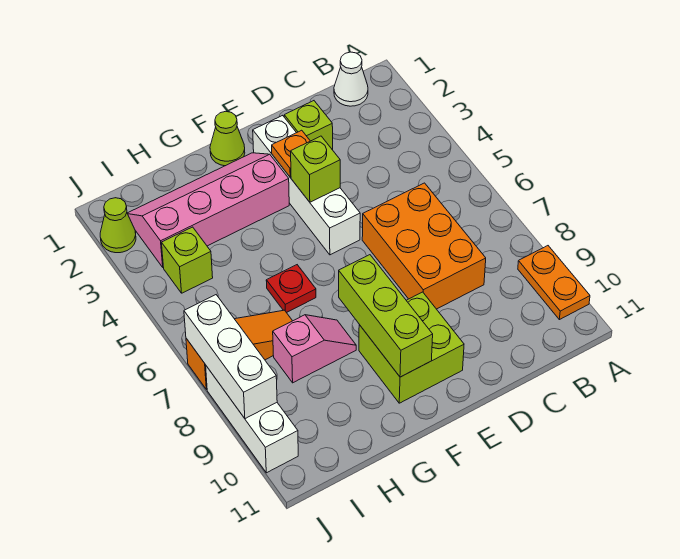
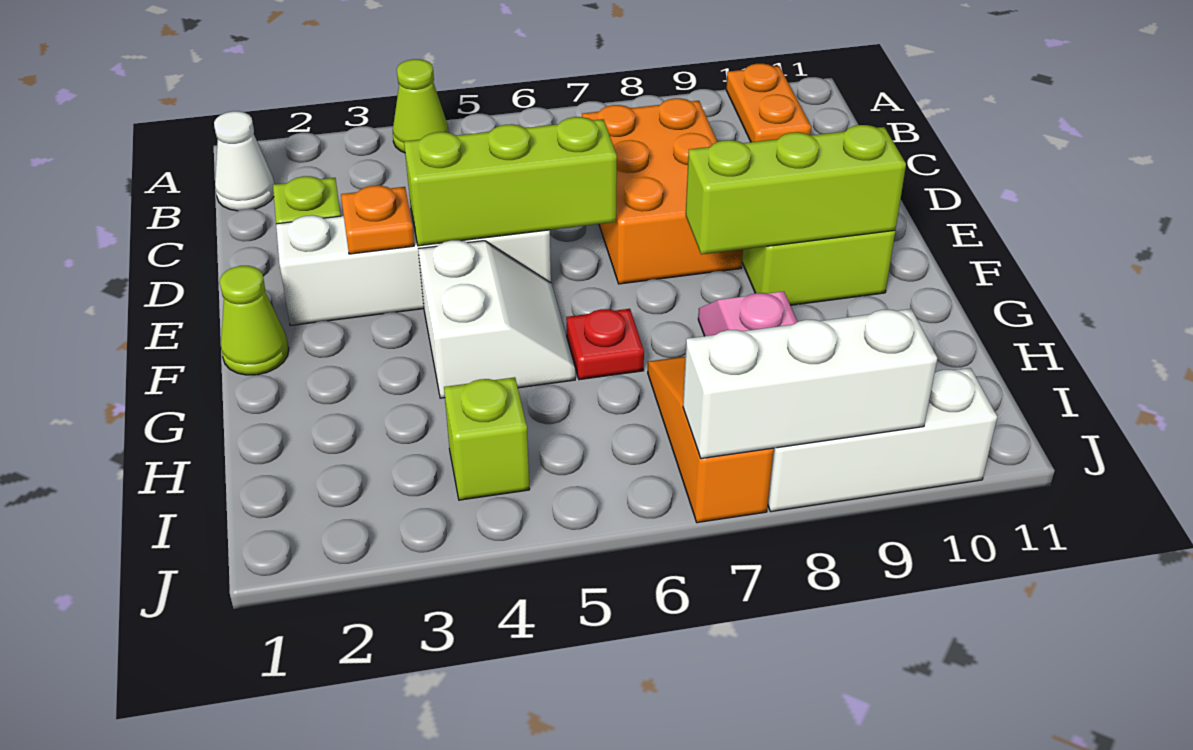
orange plate A9:A10 level 1 -> orange plate A10:B10 level 1
orange brick C6:D8 level 1 -> orange brick C7:E8 level 1
lime brick E4 level 2 -> lime brick E4:E6 level 2
pink slope F2:I3 level 1 top 3 -> none
none -> white slope F4:G5 level 1 top 4
lime cone J2 level 1 -> lime cone A4 level 1

